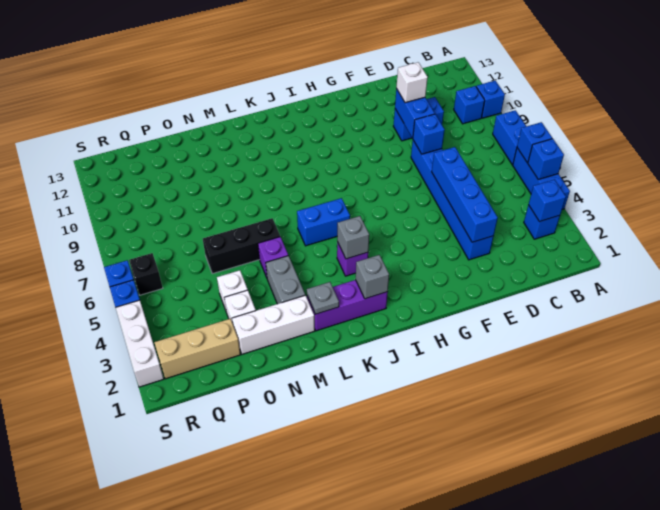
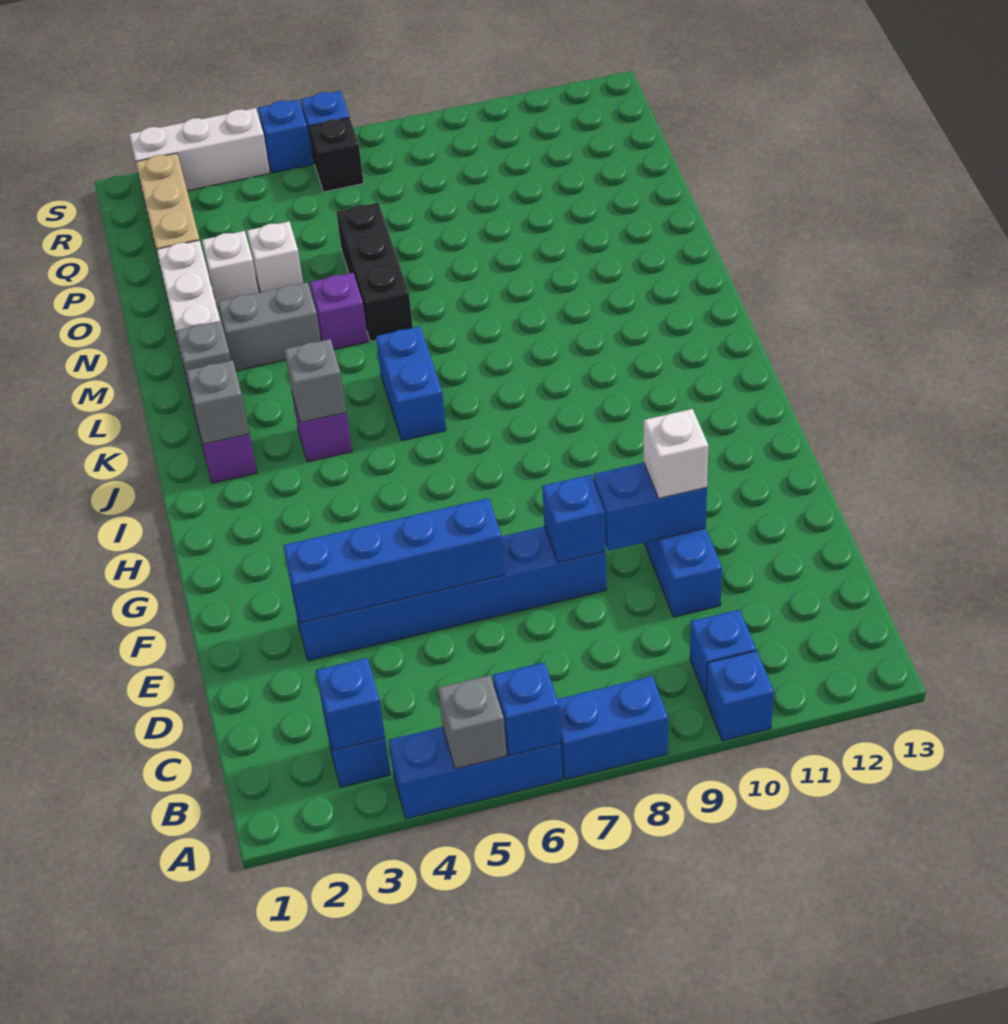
blue brick A5 level 2 -> grey brick A5 level 2

